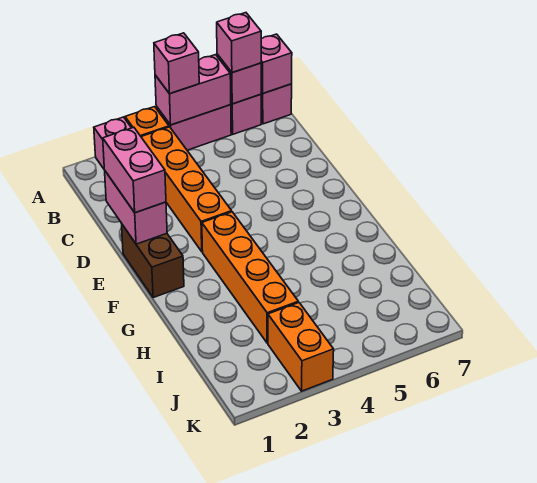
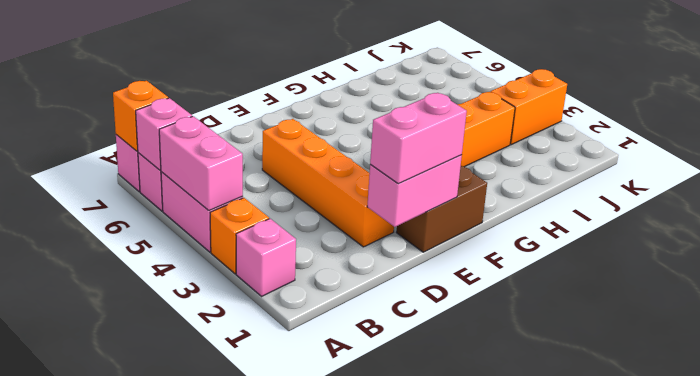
pink brick A4 level 3 -> none
pink brick A6 level 3 -> none
pink brick A7 level 2 -> orange brick A7 level 2
orange brick B3:E3 level 1 -> orange brick D2:D5 level 1

